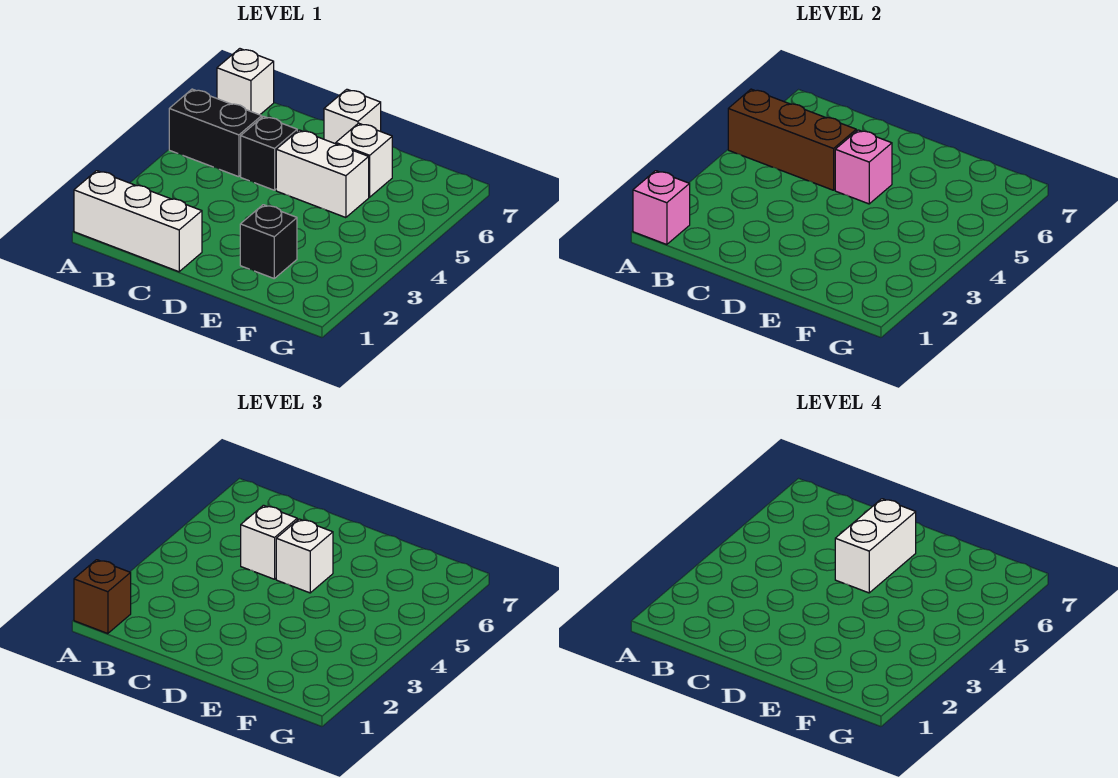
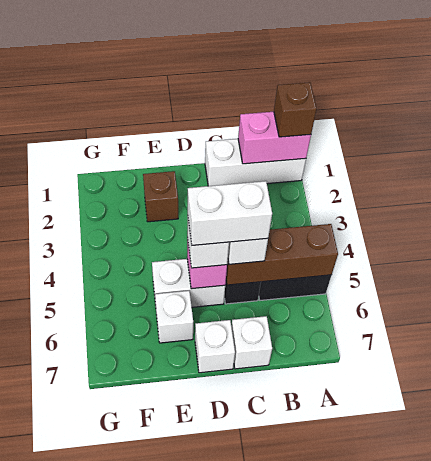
pink brick A1 level 2 -> pink brick A1:B1 level 2
white brick A7 level 1 -> white brick C7 level 1
white brick D5:D6 level 4 -> white brick C5:D5 level 4
black brick E2 level 1 -> brown brick E2 level 1

